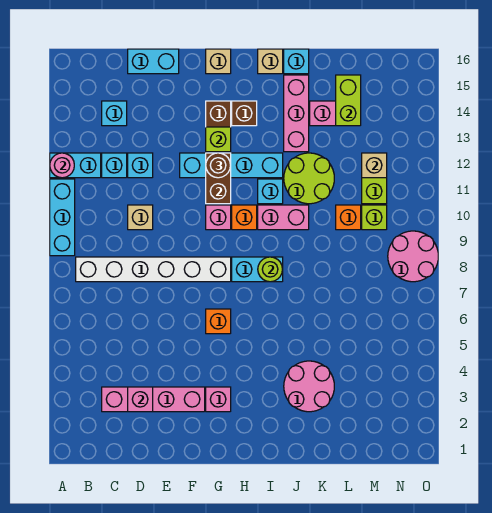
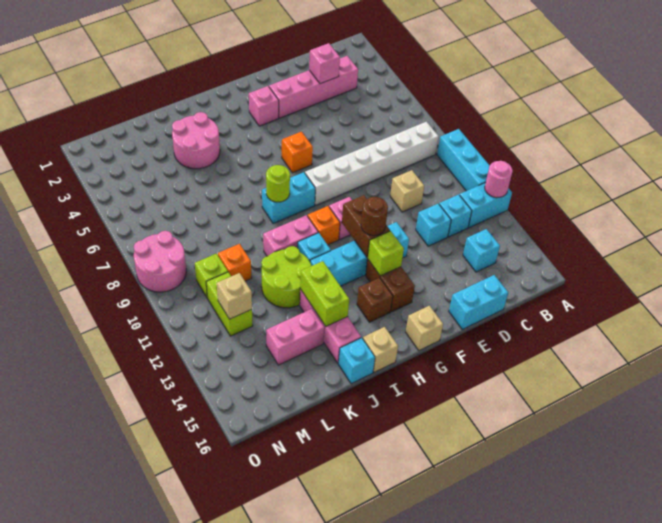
lime brick L14:L15 level 2 -> lime brick J13:J14 level 2

